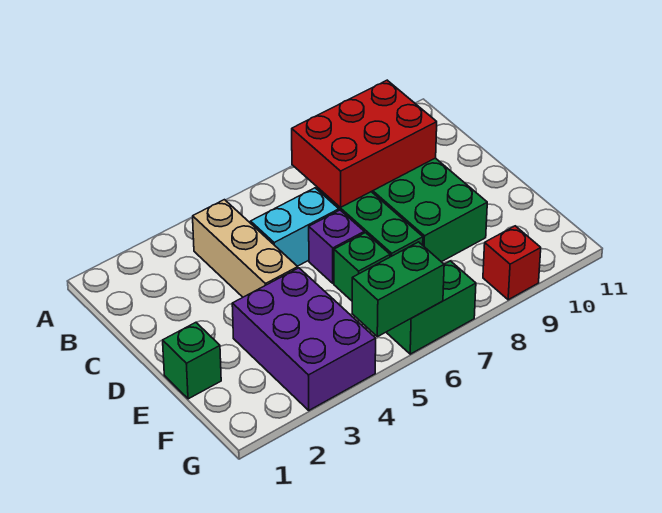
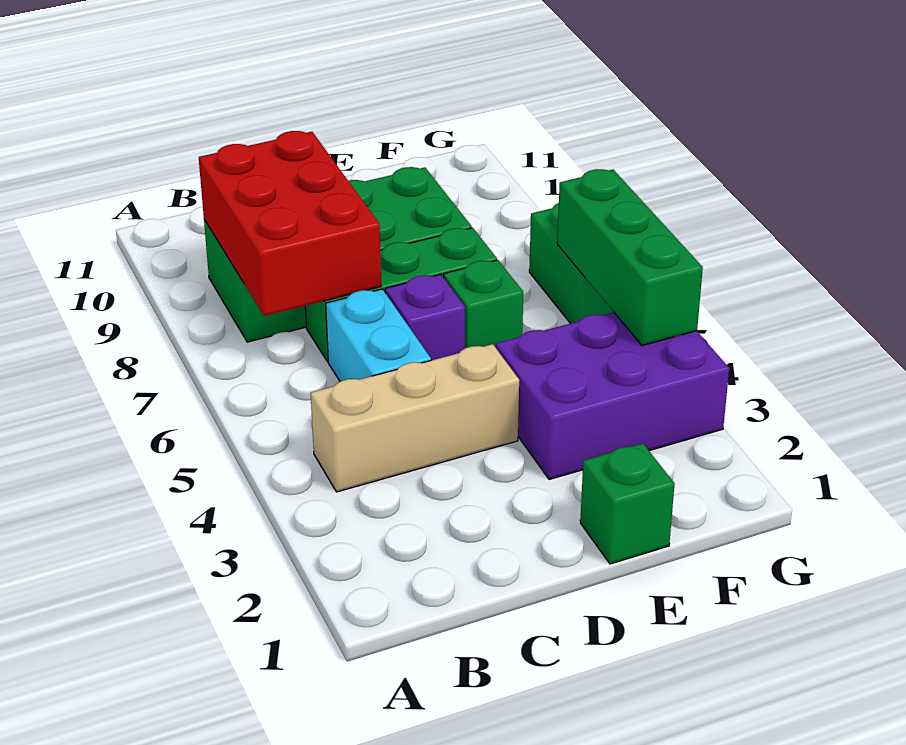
green brick G5:G6 level 2 -> green brick G4:G6 level 2
red brick G9 level 1 -> none

